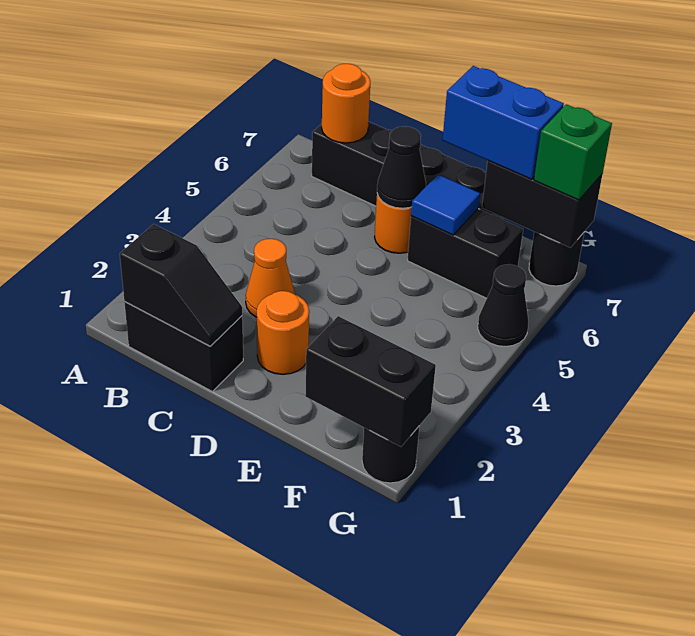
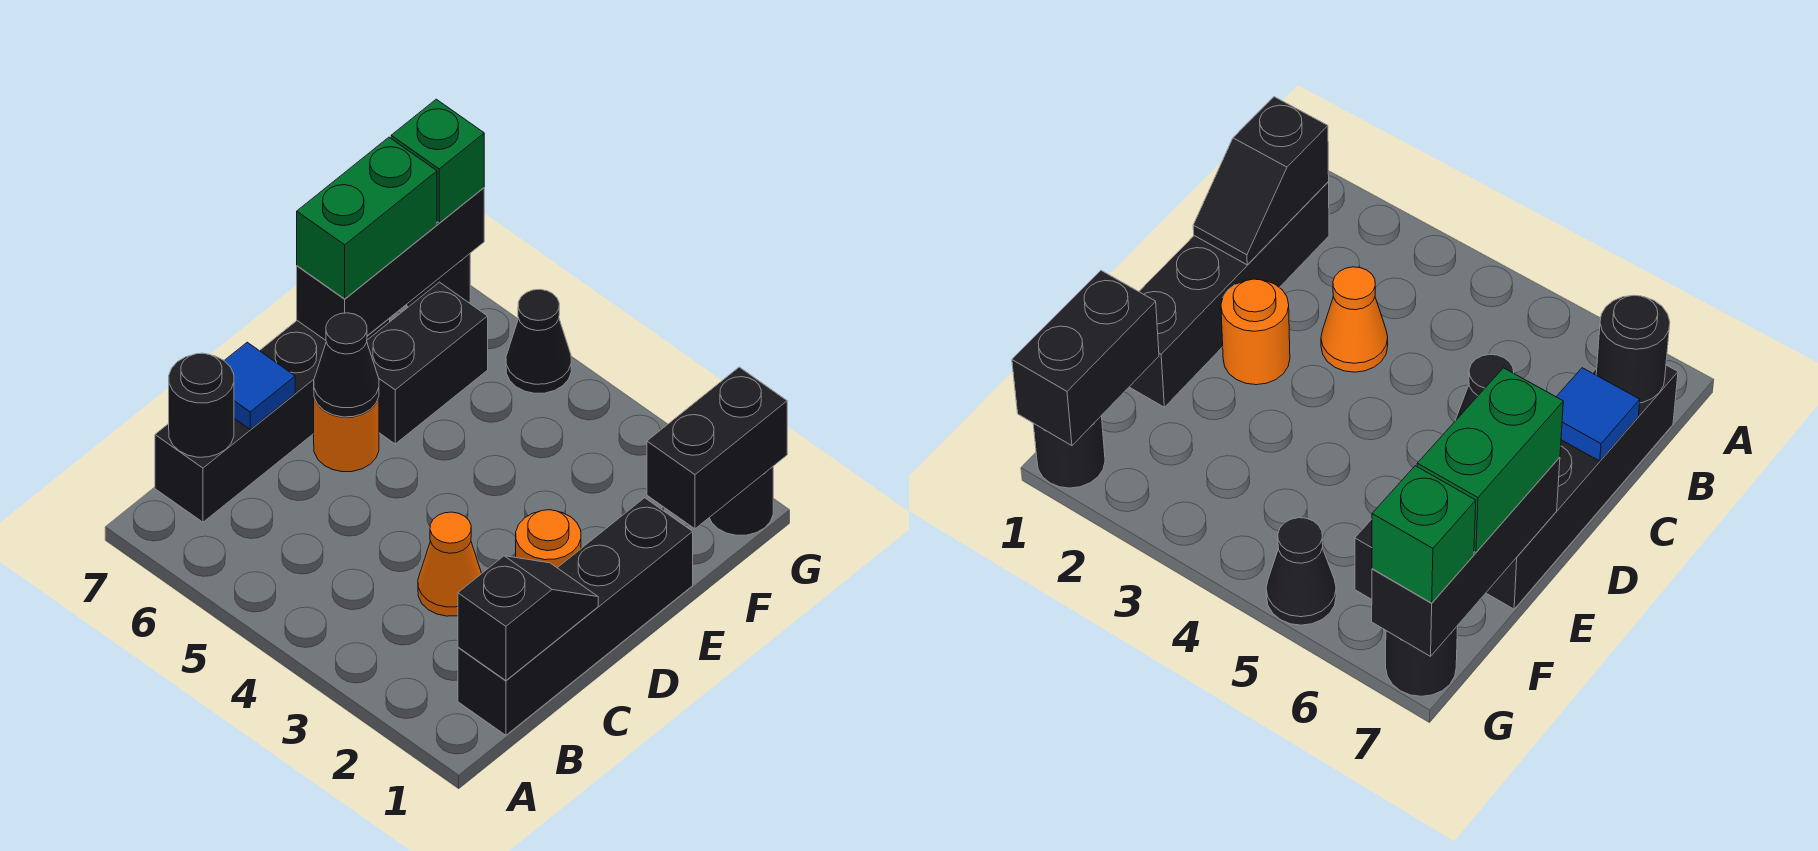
black brick B1:C1 level 1 -> black brick B1:E1 level 1
orange round brick B7 level 2 -> black round brick B7 level 2
blue tile E6 level 2 -> blue tile C7 level 2
blue brick E7:F7 level 3 -> green brick E7:F7 level 3
black brick F7:G7 level 2 -> black brick E7:G7 level 2

